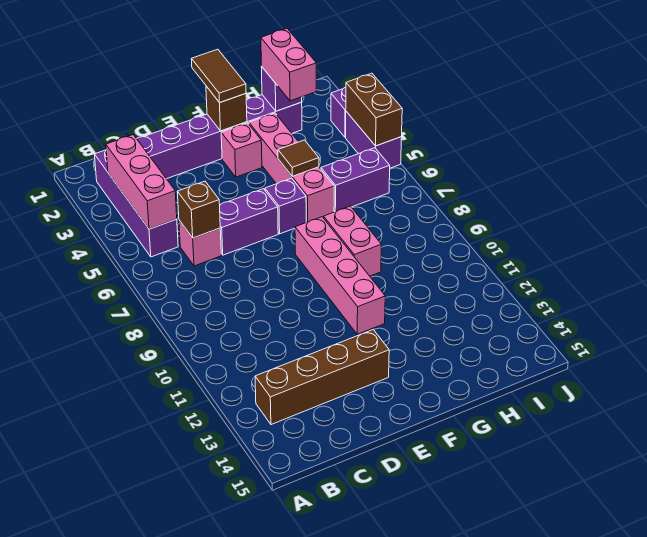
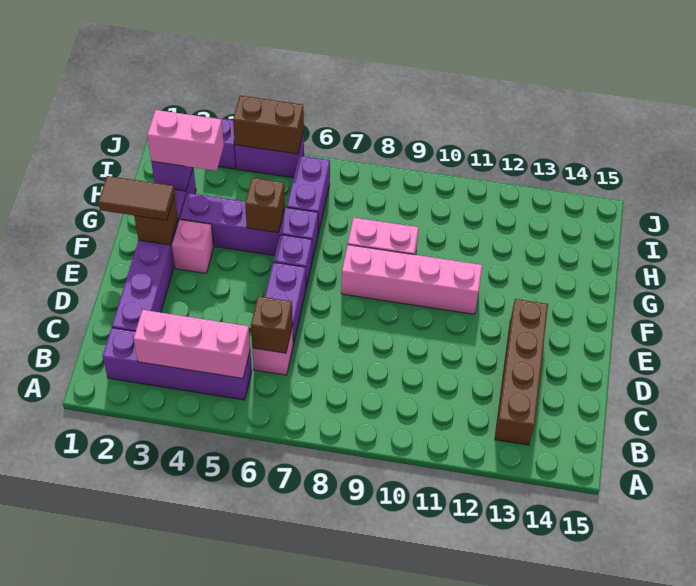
pink brick G3:G6 level 1 -> purple brick G3:G6 level 1
brown tile G5 level 2 -> brown brick G5 level 2

